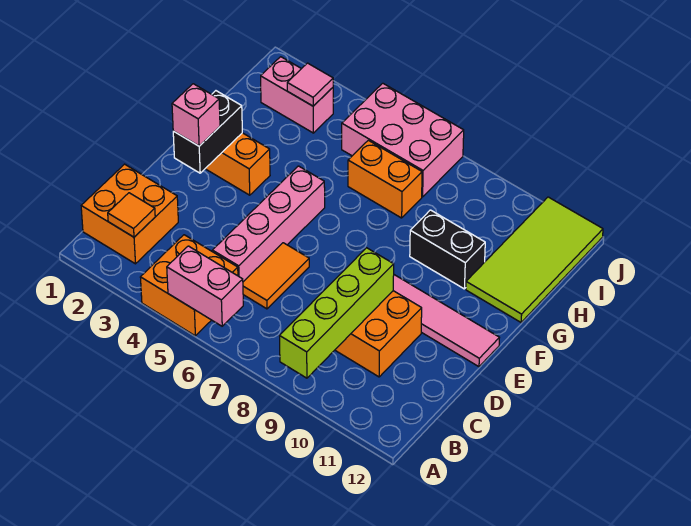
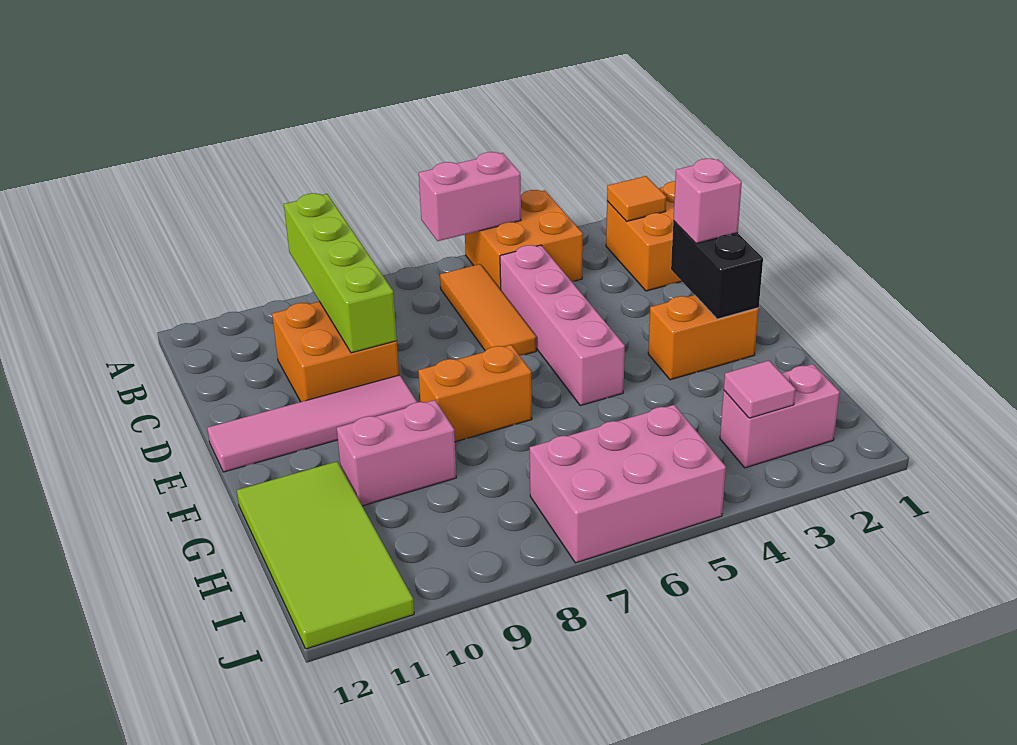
orange tile C6:D6 level 1 -> orange tile B6:D6 level 1
black brick G9:G10 level 1 -> pink brick G9:G10 level 1
orange brick H6:H7 level 1 -> orange brick F7:F8 level 1

